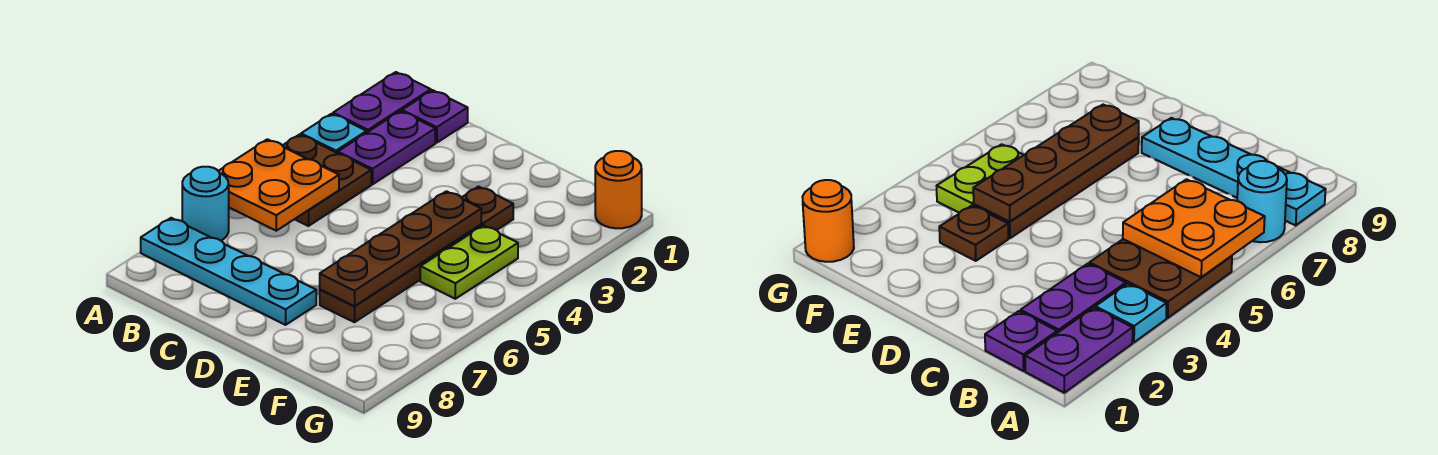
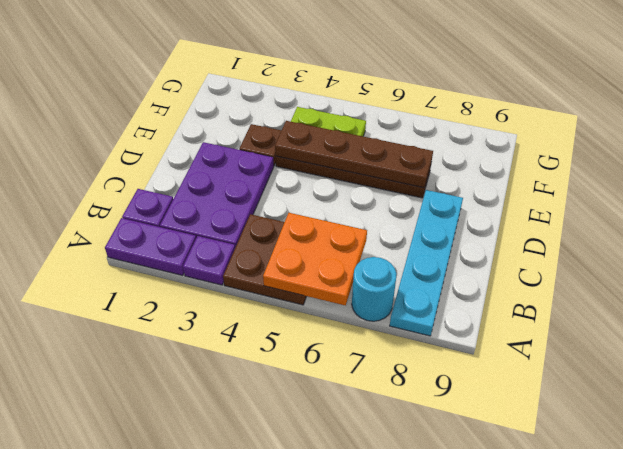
cyan plate A3 level 1 -> purple plate A3 level 1
purple plate B2:B3 level 1 -> purple plate B2:D3 level 1
orange round brick G1 level 1 -> none

